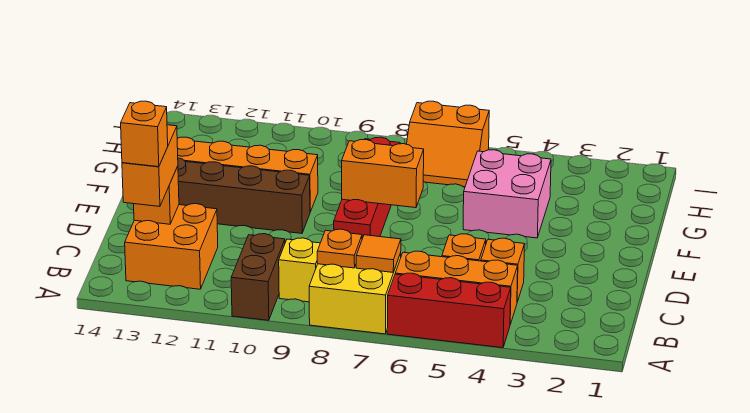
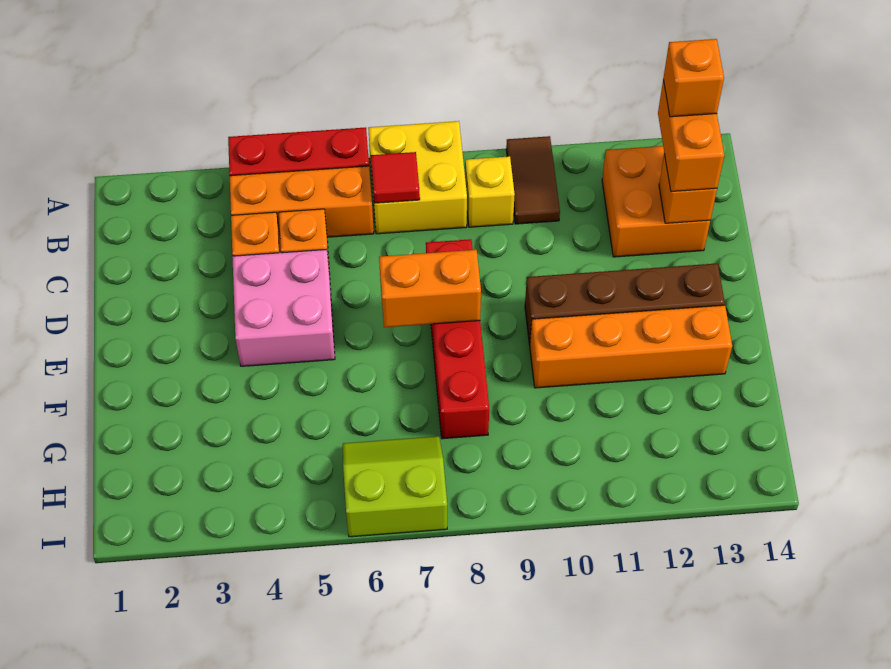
brown brick A10:B10 level 1 -> brown tile A10:B10 level 1
orange tile B7 level 2 -> red tile B7 level 2
orange plate B8 level 2 -> none
pink brick F4:G5 level 1 -> pink brick D4:E5 level 1
orange slope H6:I7 level 1 top I -> lime slope H6:I7 level 1 top I

